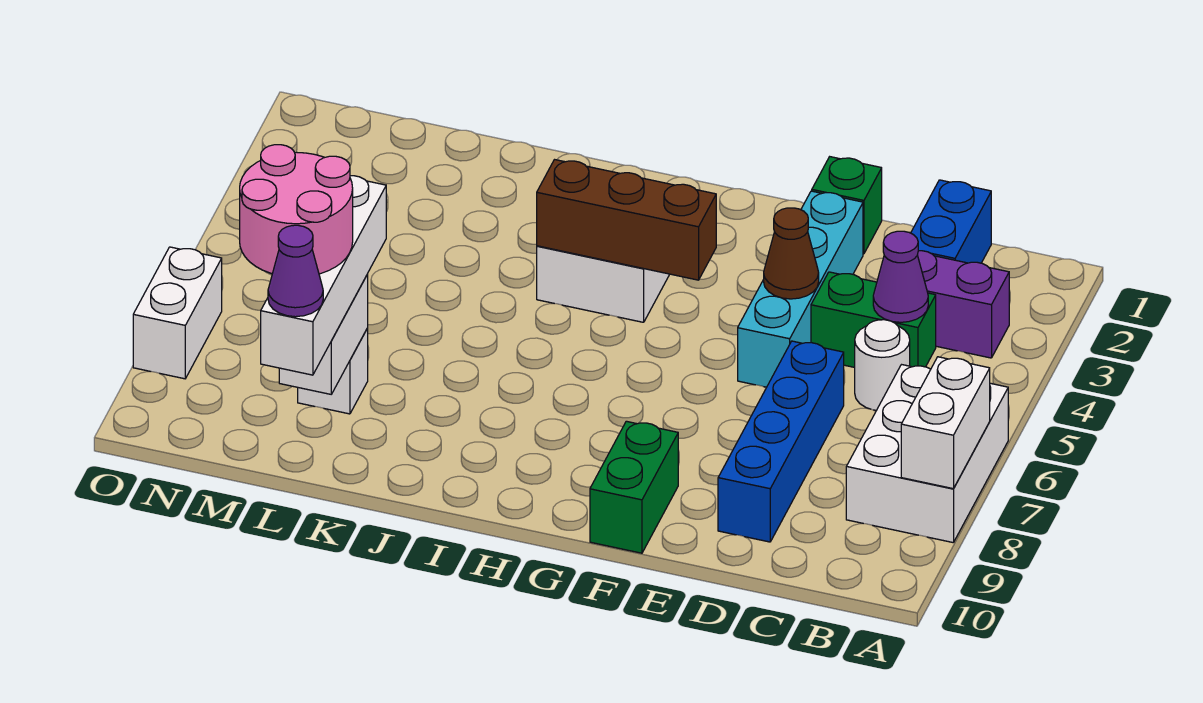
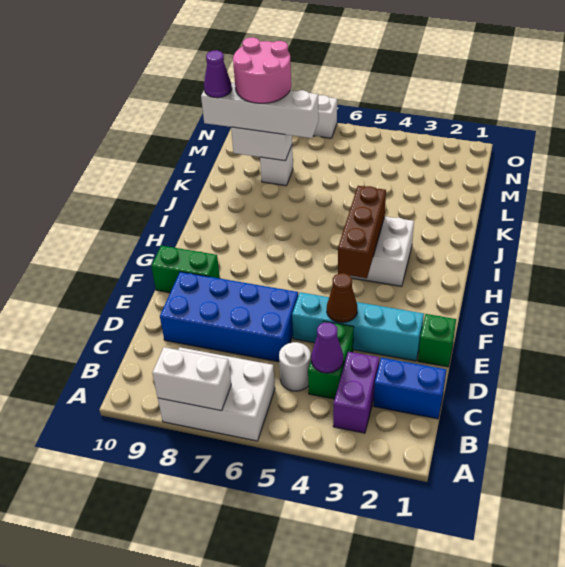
blue brick D6:D9 level 1 -> blue brick D6:E9 level 1

